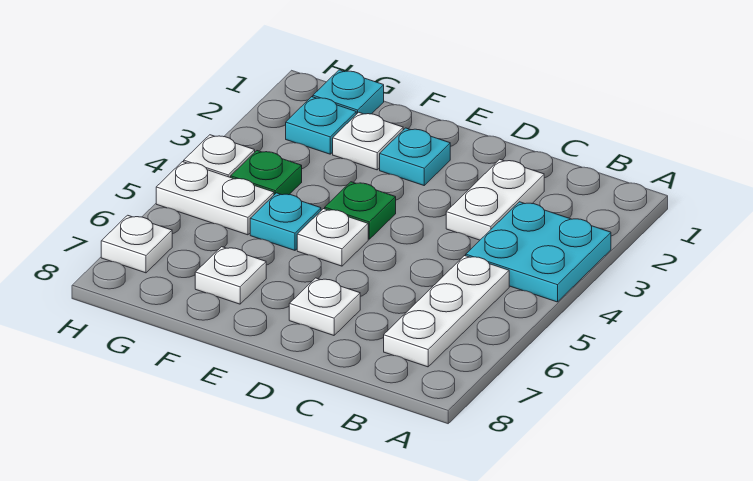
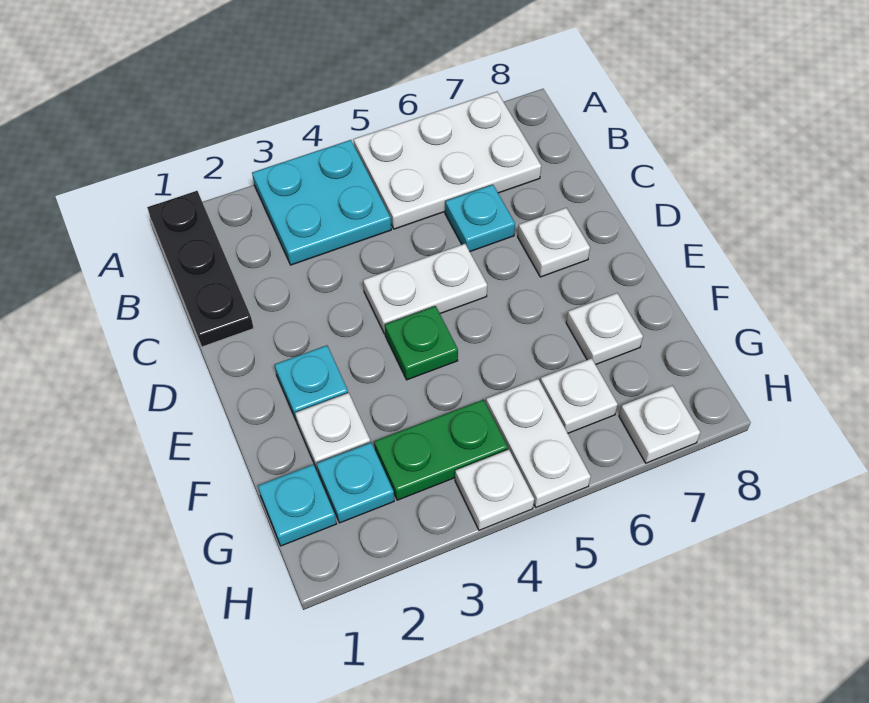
none -> black plate A1:C1 level 1
white plate B5:B7 level 1 -> white plate A5:B7 level 1
white plate C2:C3 level 1 -> white plate D4:D5 level 1
white plate E5 level 1 -> white plate G6 level 1
cyan plate F5 level 1 -> cyan plate C6 level 1
green plate G4 level 1 -> green plate G3:G4 level 1

